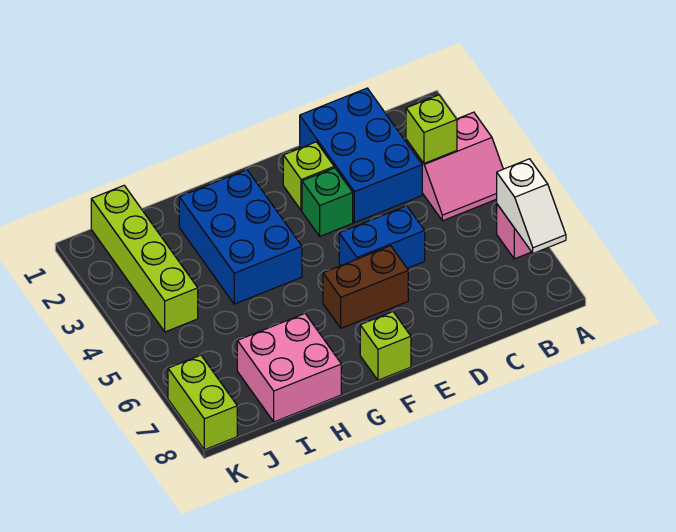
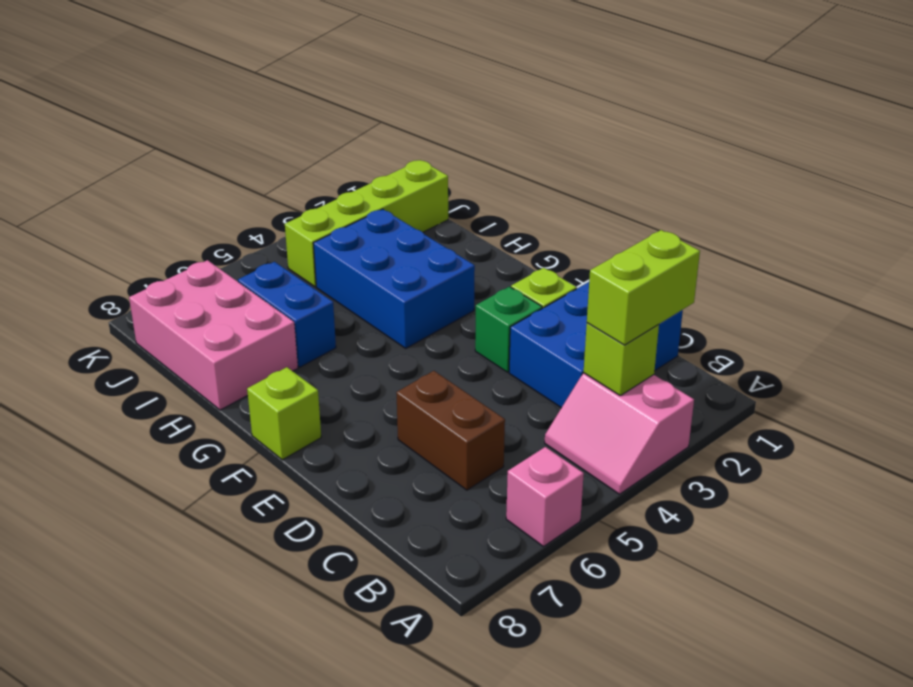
white slope A6:A7 level 2 top 6 -> none
blue brick D5:E5 level 1 -> blue brick H6:I6 level 1
brown brick E6:F6 level 1 -> brown brick C6:D6 level 1
blue brick G2:H4 level 1 -> blue brick G3:I4 level 1
pink brick H7:I8 level 1 -> pink brick H7:J8 level 1
lime brick K7:K8 level 1 -> lime brick B2:B3 level 3

